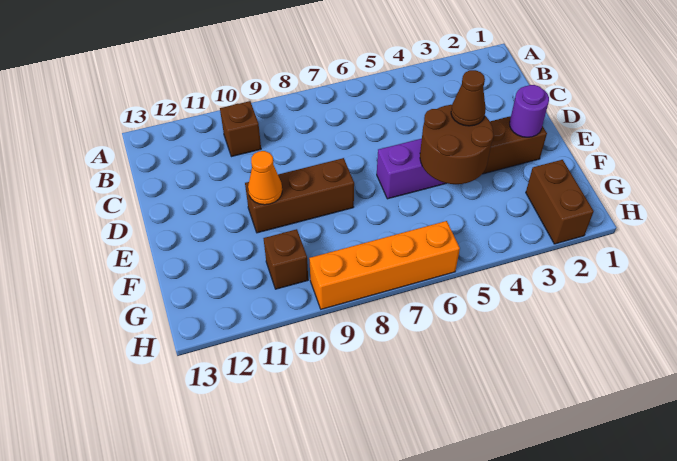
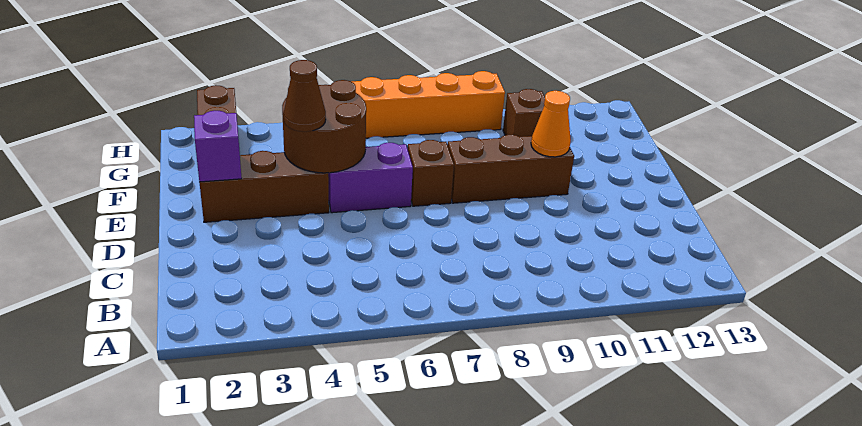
brown brick B10 level 1 -> brown brick E7 level 1
purple round brick E2 level 2 -> purple brick E2 level 2

